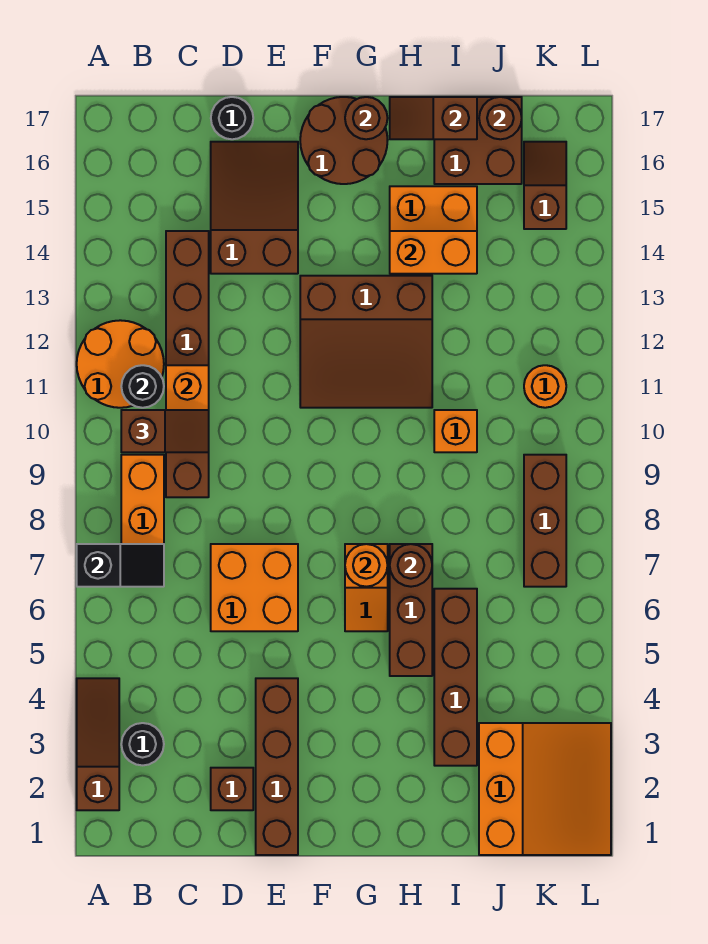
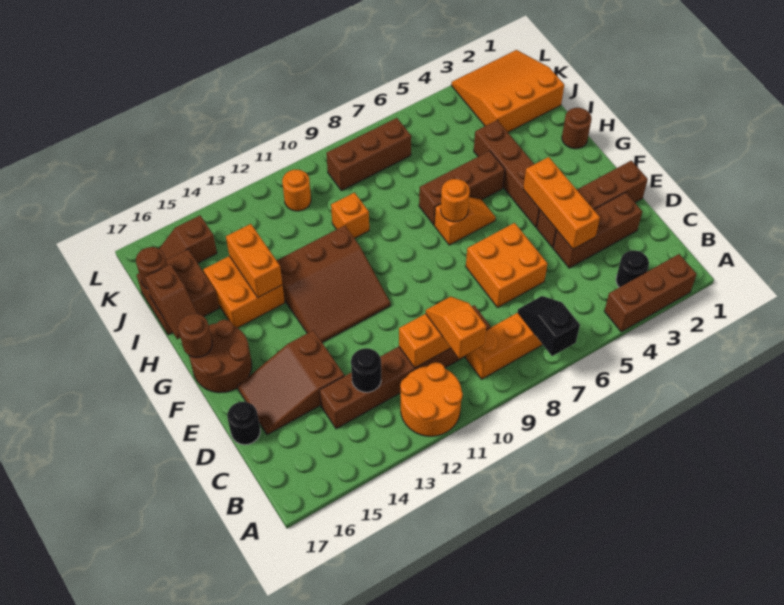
brown slope A2:A4 level 1 top 2 -> brown brick A2:A4 level 1
brown slope B10:C10 level 3 top B -> orange slope B10:C10 level 3 top B
black round brick B11 level 2 -> black round brick C13 level 2
brown brick D2 level 1 -> brown brick D2:D4 level 1
none -> orange brick D4:F4 level 2
brown slope F11:H13 level 1 top 13 -> brown slope F11:H13 level 1 top H
brown round brick H7 level 2 -> brown round brick H1 level 1
brown brick I3:I6 level 1 -> brown brick F4:I4 level 1

